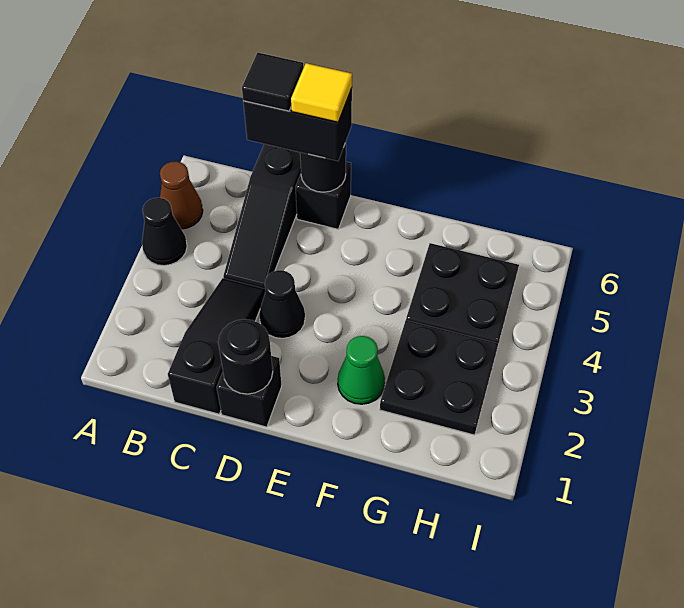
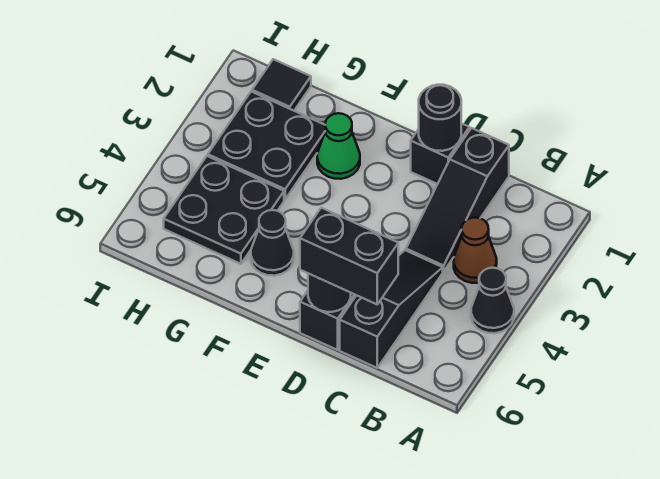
brown cone A5 level 1 -> brown cone B3 level 1
black tile C6 level 4 -> black tile H1 level 1
black cone D3 level 1 -> black cone F5 level 1
yellow tile D6 level 4 -> none

